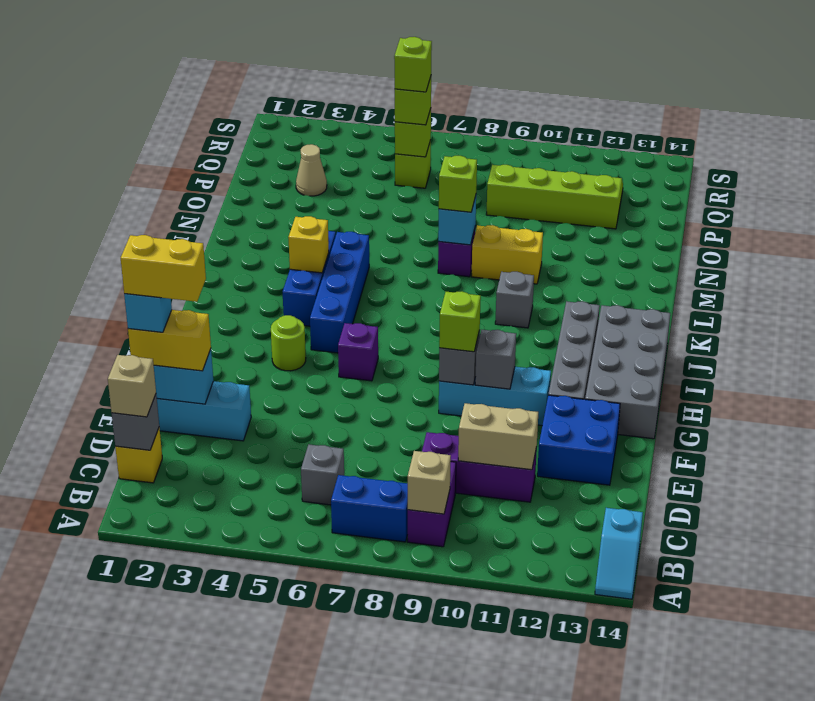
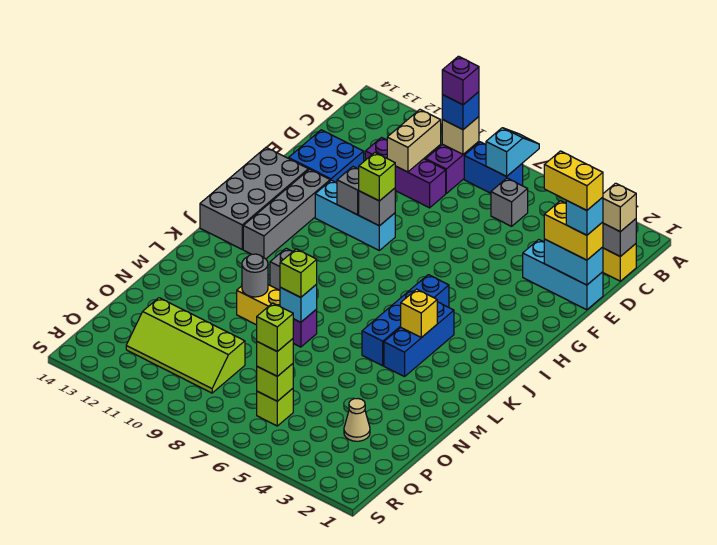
cyan slope A14:B14 level 1 top B -> cyan slope A7:B7 level 2 top B
none -> blue brick B9 level 3
tan brick D10:D11 level 2 -> tan brick C10:D10 level 2
lime round brick H4 level 1 -> none
purple brick H6 level 1 -> purple brick B9 level 4
none -> grey round brick M10 level 2

